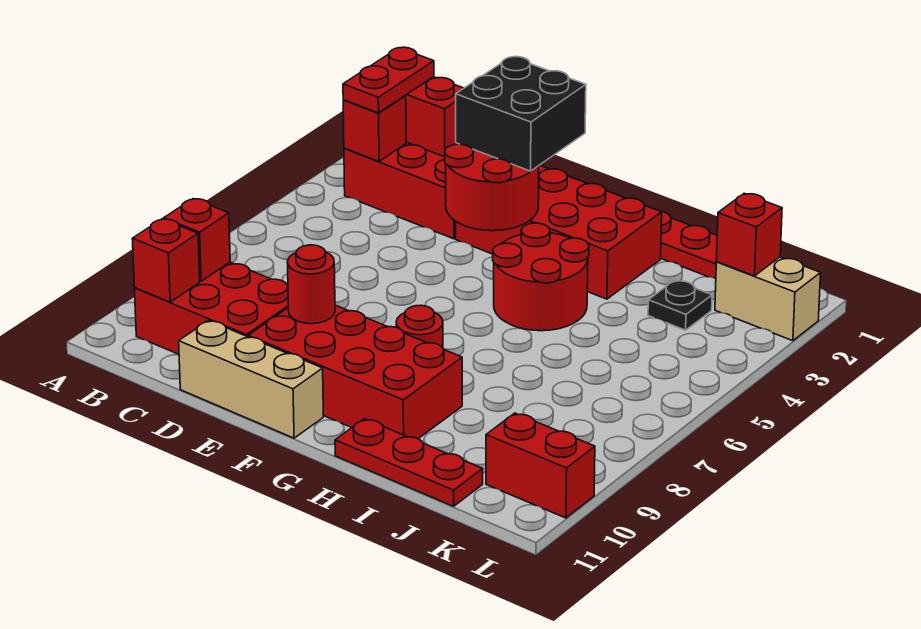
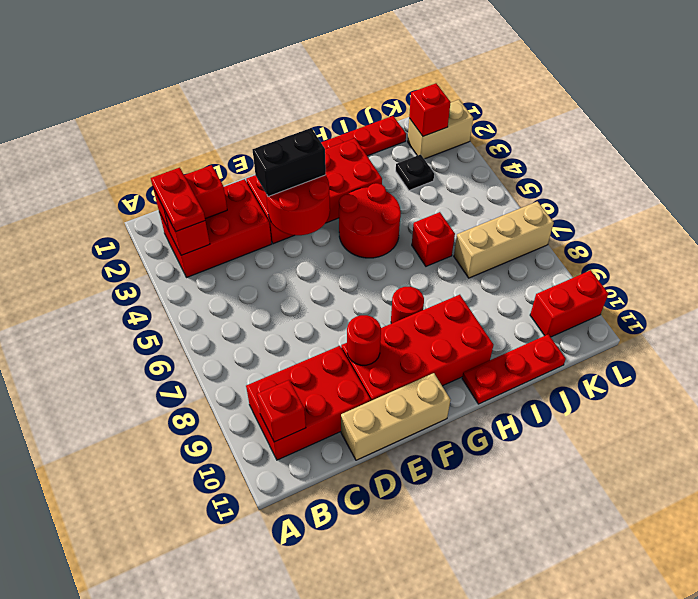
red brick B9 level 2 -> red brick I6 level 1
black brick E2:F3 level 3 -> black brick E3:F3 level 3
none -> tan brick J7:L7 level 1

